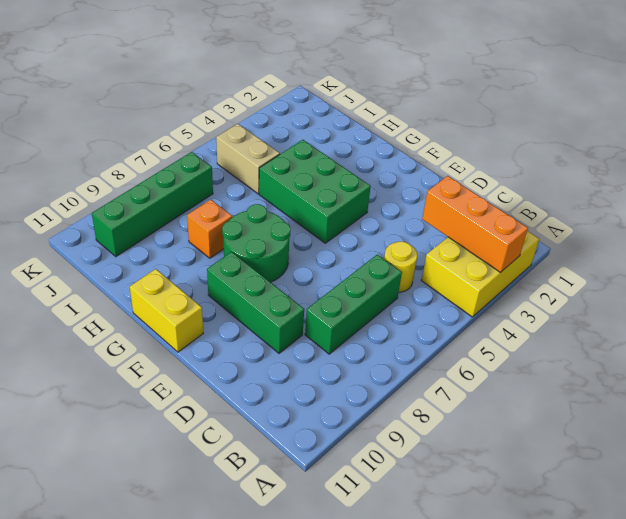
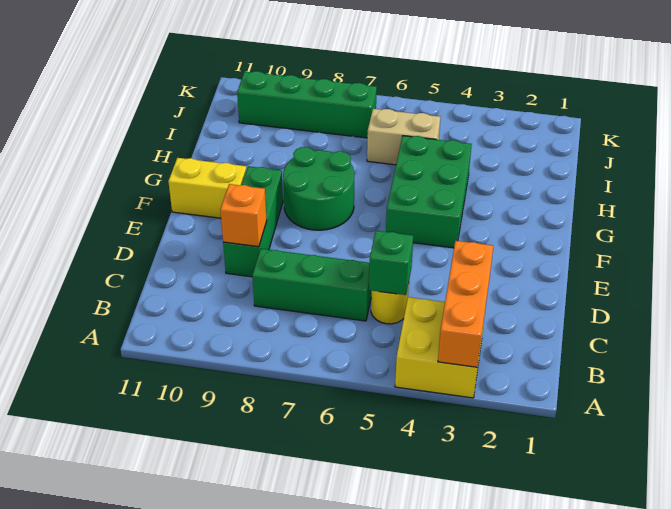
yellow brick A2:B4 level 1 -> yellow brick A3:B4 level 1
none -> green brick C5 level 2
yellow brick F11:G11 level 1 -> yellow brick F10:F11 level 1
orange brick H8 level 1 -> orange brick D9 level 2
tan brick I5:J5 level 1 -> tan brick I5:I6 level 1

